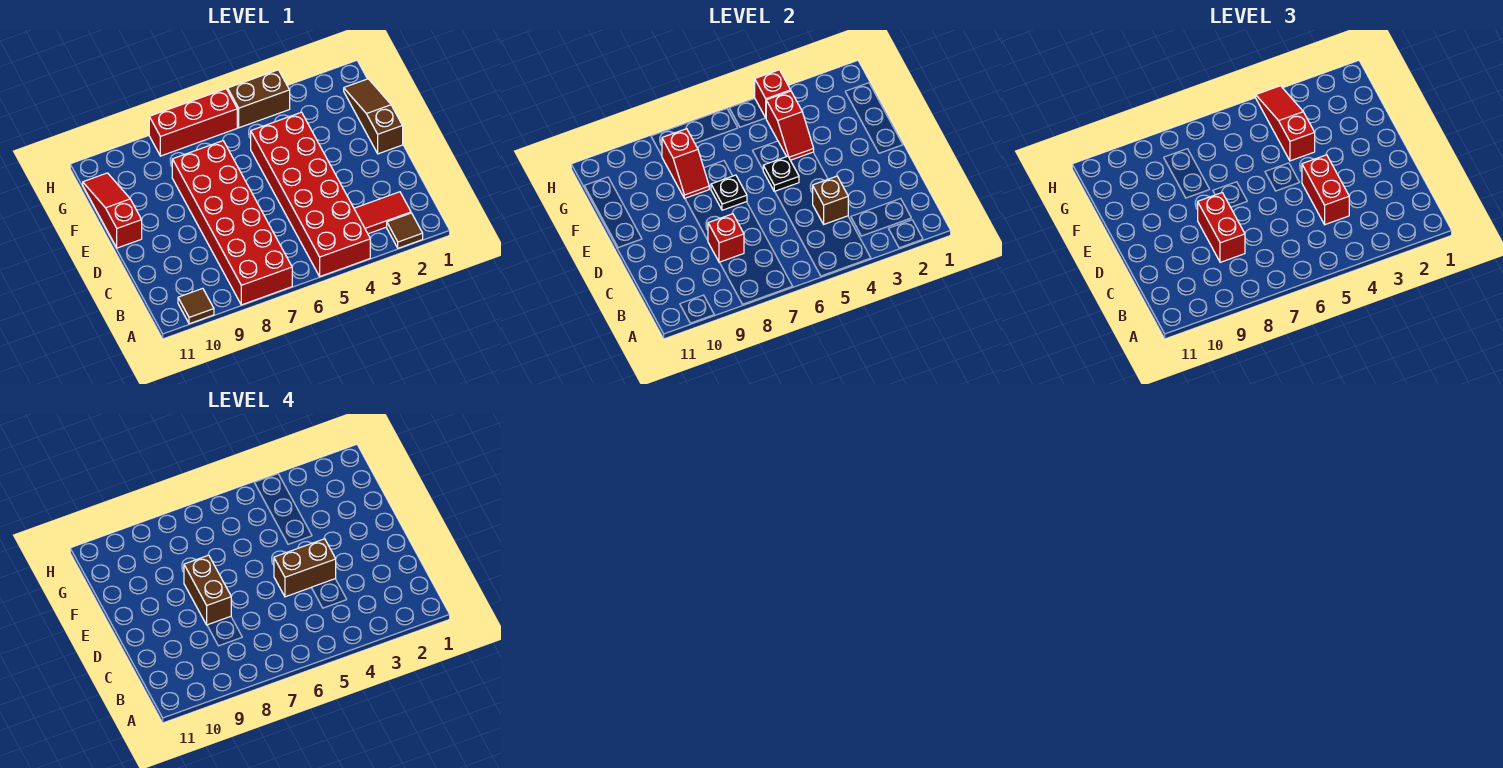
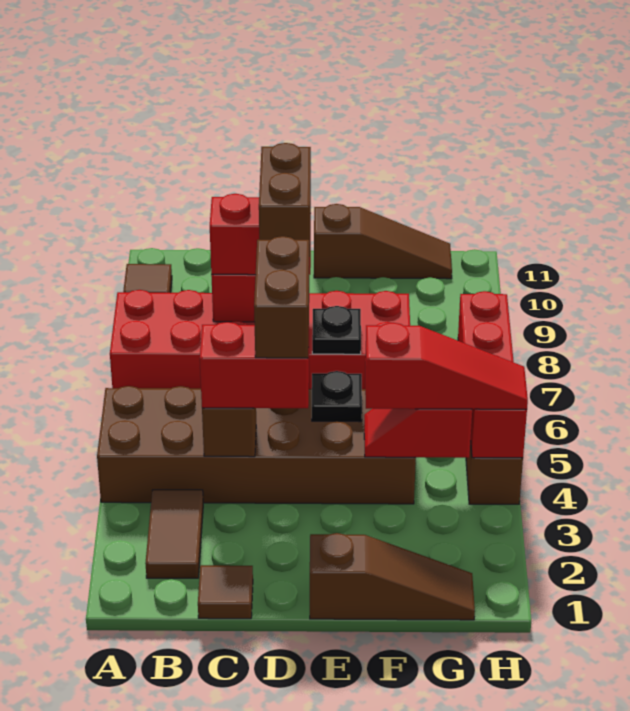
brown tile A2 level 1 -> brown tile C1 level 1
red brick A4:F5 level 1 -> brown brick A4:F5 level 1
red tile B2:B3 level 1 -> brown tile B2:B3 level 1
brown brick D8:E8 level 4 -> brown brick D7:D8 level 4
red slope E11:G11 level 1 top E -> brown slope E11:G11 level 1 top E
red slope F8:G8 level 2 top G -> none

